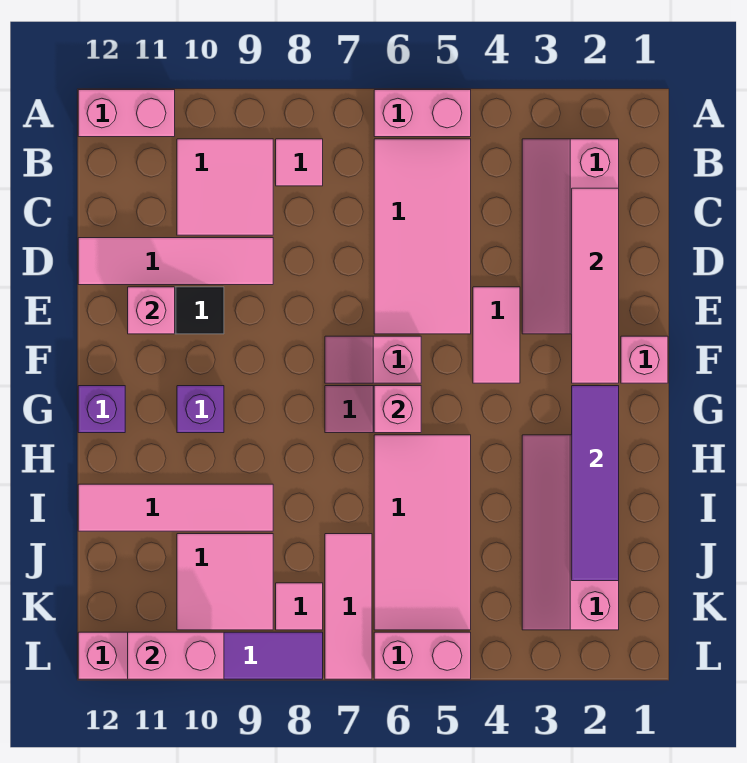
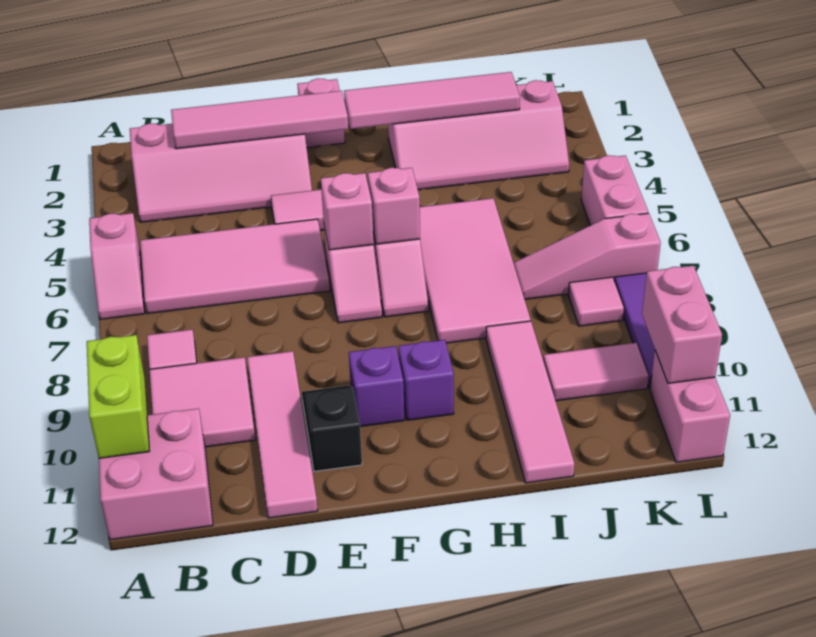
pink brick A5:A6 level 1 -> pink slope A5:A6 level 1 top 5
none -> lime brick A10:A11 level 2
pink brick A11:A12 level 1 -> pink brick A11:B12 level 1
pink brick E11 level 2 -> pink brick F6 level 2
purple tile G2:J2 level 2 -> pink tile G2:J2 level 2
purple brick G12 level 1 -> purple brick F10 level 1
pink tile H5:K6 level 1 -> pink tile H5:I8 level 1
pink tile J7:L7 level 1 -> pink slope J7:L7 level 1 top L
pink tile J9:K10 level 1 -> pink tile J10:K10 level 1

